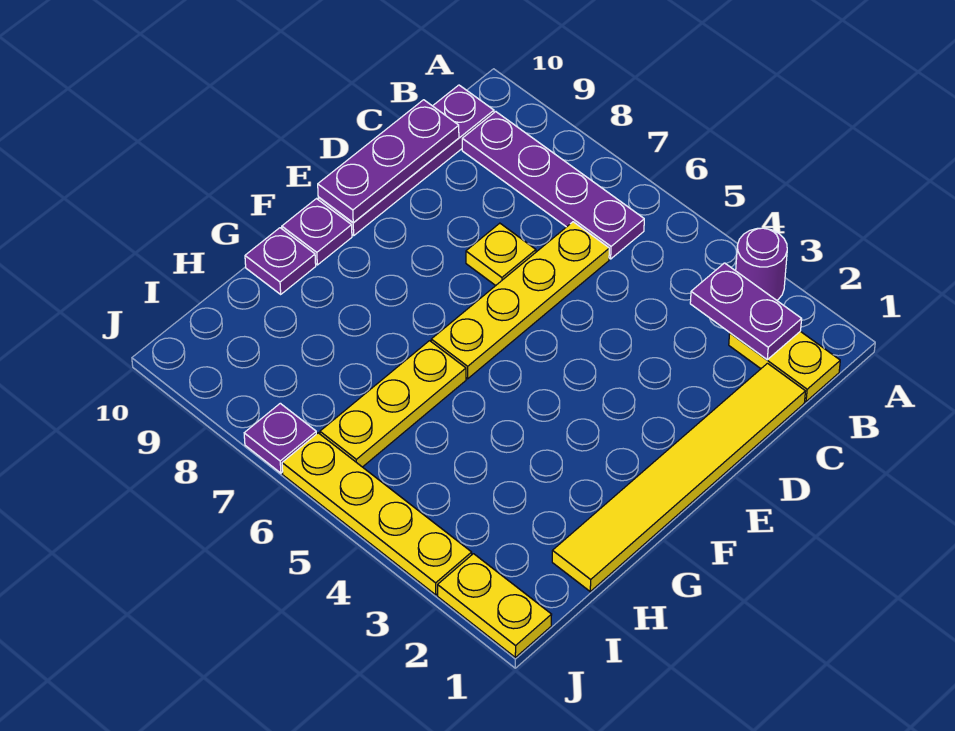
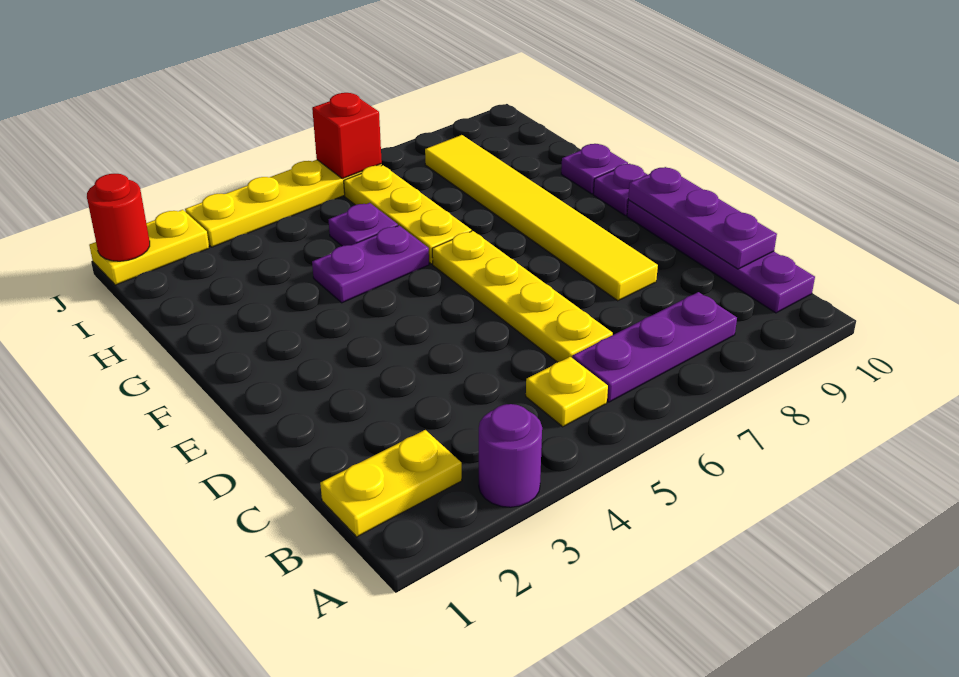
purple plate B2:B3 level 2 -> purple plate G4:G5 level 1
purple plate B6:B9 level 1 -> purple plate B6:B8 level 1
yellow tile C1:H1 level 1 -> yellow tile D8:I8 level 1
yellow plate D7 level 1 -> yellow plate B5 level 1
none -> red round brick J1 level 2
none -> red brick J6 level 2
purple plate J7 level 1 -> purple plate H5 level 1

